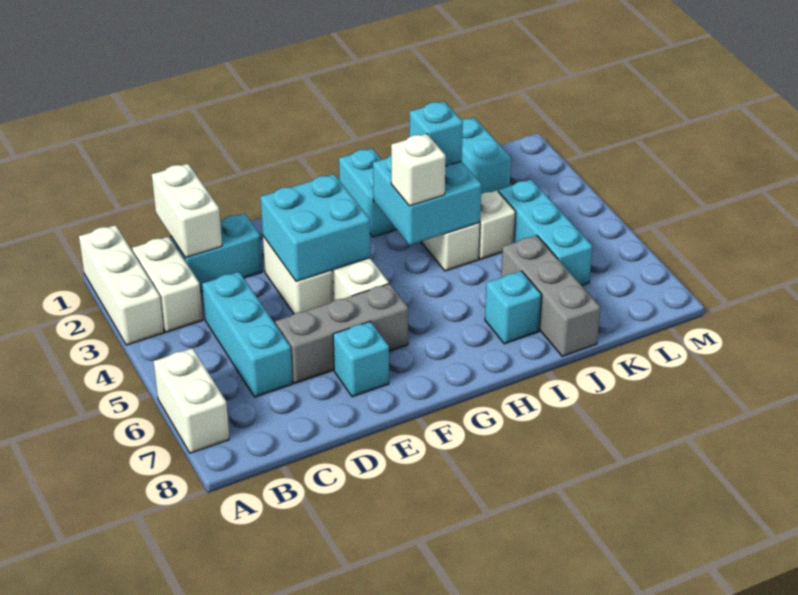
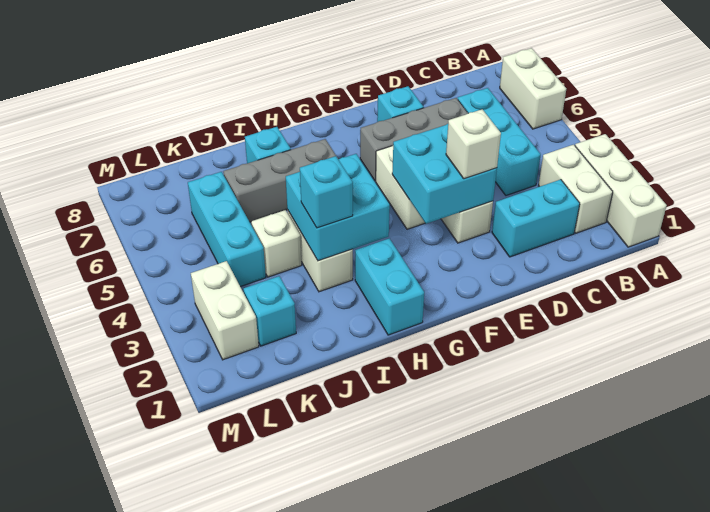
white brick C1:C2 level 2 -> white brick L2:L3 level 1
white brick H4 level 3 -> white brick E3 level 3
grey brick J6:J8 level 1 -> grey brick H6:J6 level 1
cyan brick K1:K2 level 1 -> cyan brick K2 level 1

